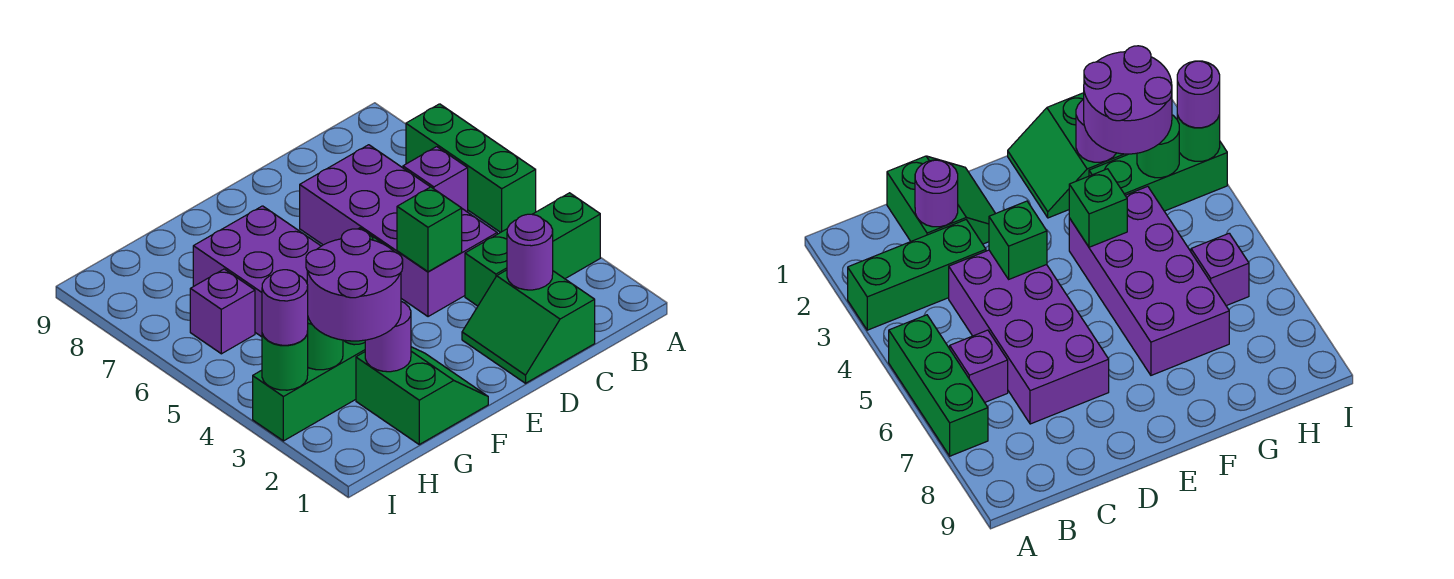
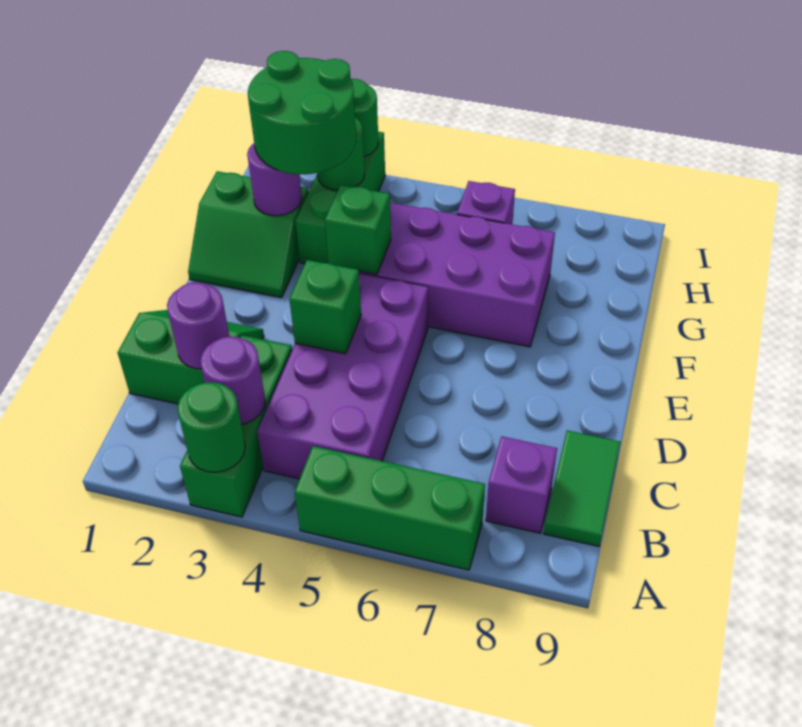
none -> green round brick A3 level 2
purple brick B6 level 1 -> purple brick B8 level 1
none -> green tile B9:C9 level 1
purple brick C4:D7 level 1 -> purple brick B4:E5 level 1
purple round brick G2:H3 level 3 -> green round brick G2:H3 level 3
purple round brick I3 level 3 -> purple round brick B3 level 2

